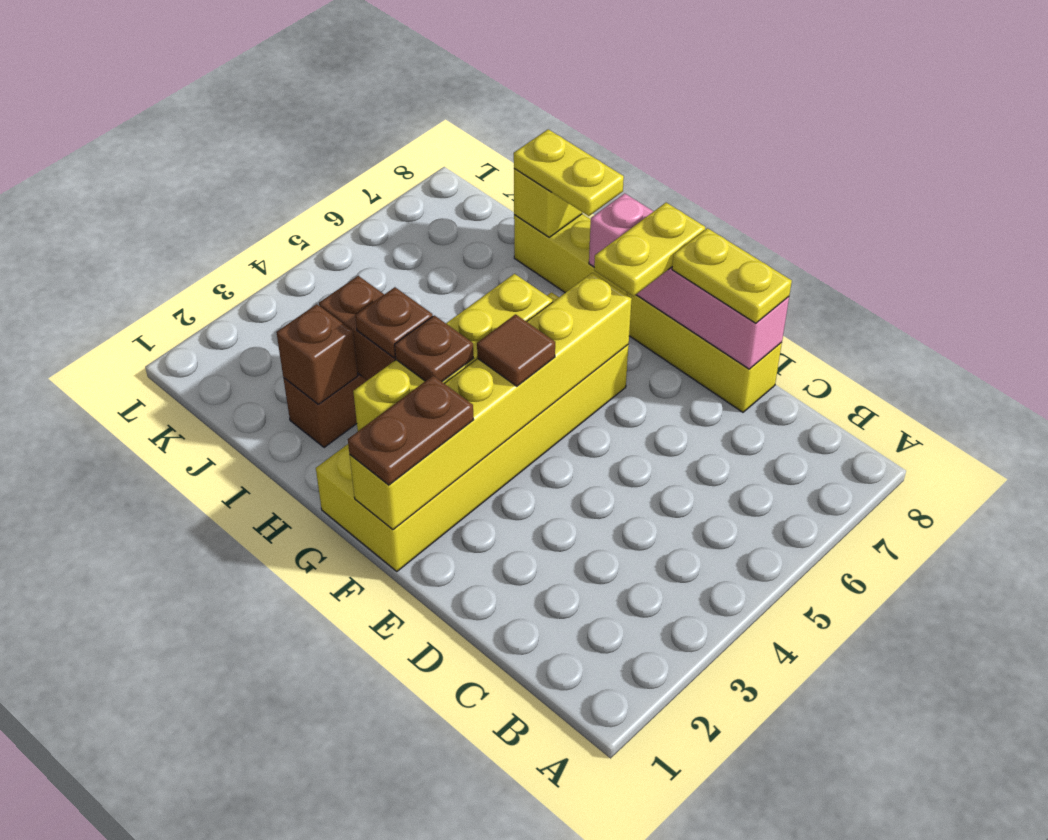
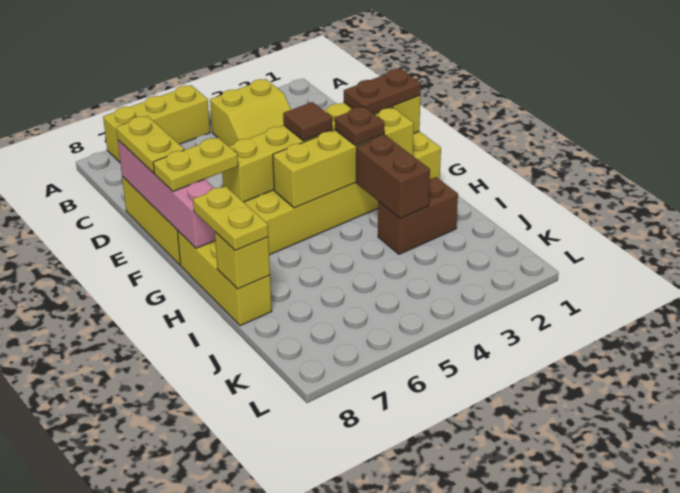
none -> yellow brick A5:A7 level 1
none -> yellow slope B3:C4 level 1 top B
brown plate H3 level 3 -> none
brown brick I2 level 2 -> none

